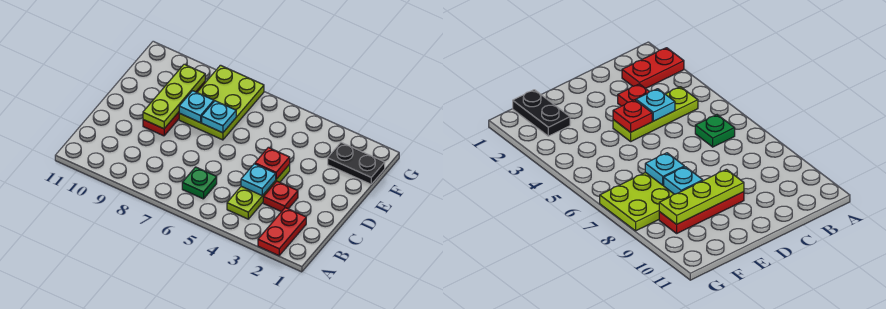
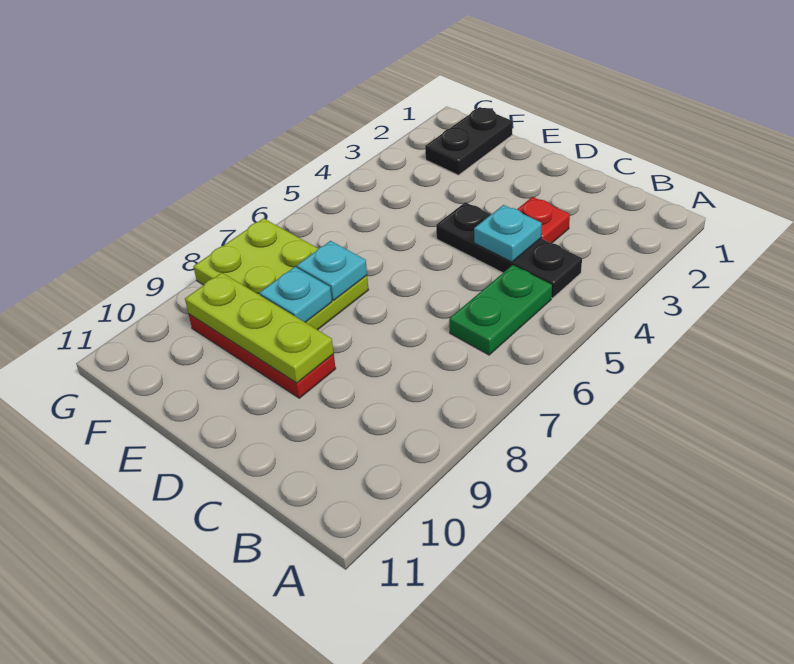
red plate A2:B2 level 1 -> none
lime plate B4:D4 level 1 -> black plate B4:D4 level 1
green plate B6 level 1 -> green plate B5:B6 level 1
red plate D4 level 2 -> none

